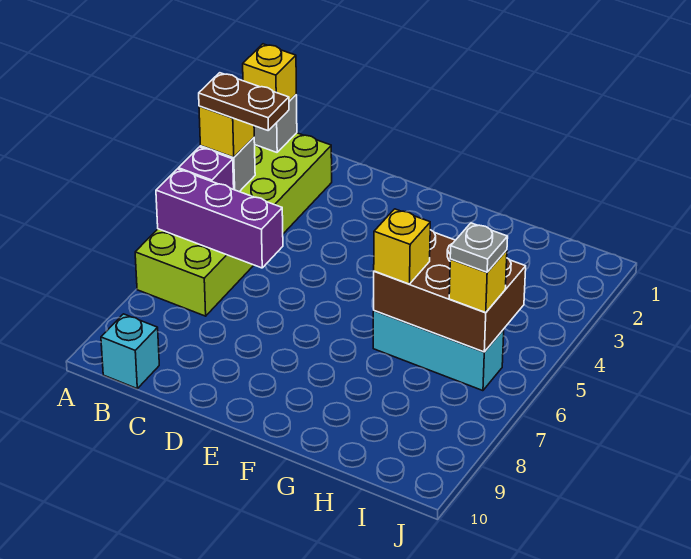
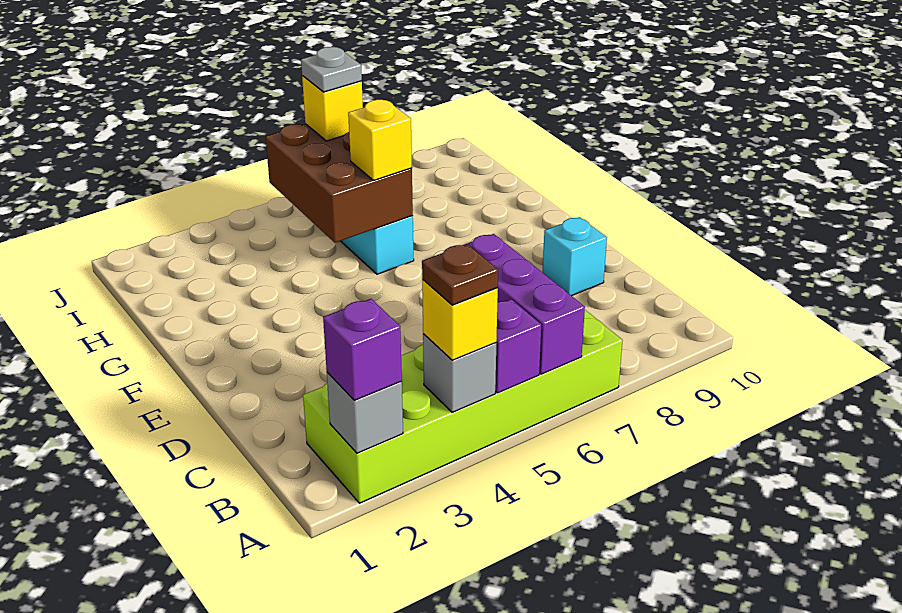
yellow brick A2 level 3 -> purple brick A2 level 3
brown plate A4:B4 level 4 -> brown plate A4 level 4
cyan brick B10 level 1 -> cyan brick D9 level 1

